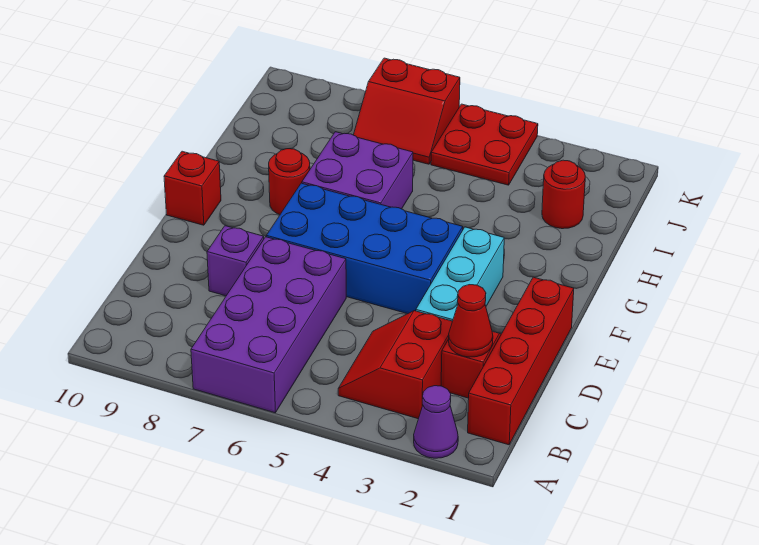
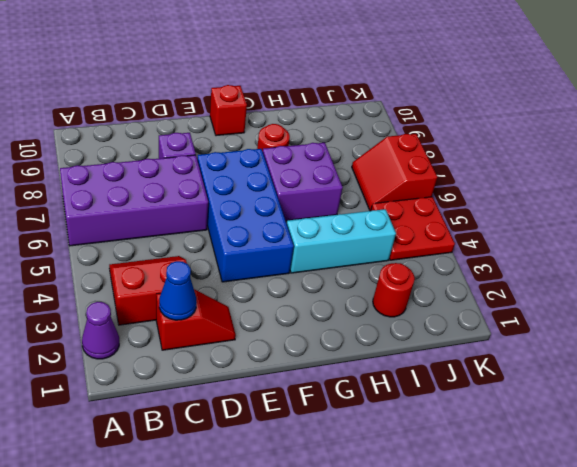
red brick B1:E1 level 1 -> none
red cone C2 level 2 -> blue cone C2 level 2
cyan brick D3:F3 level 1 -> cyan brick G4:I4 level 1

